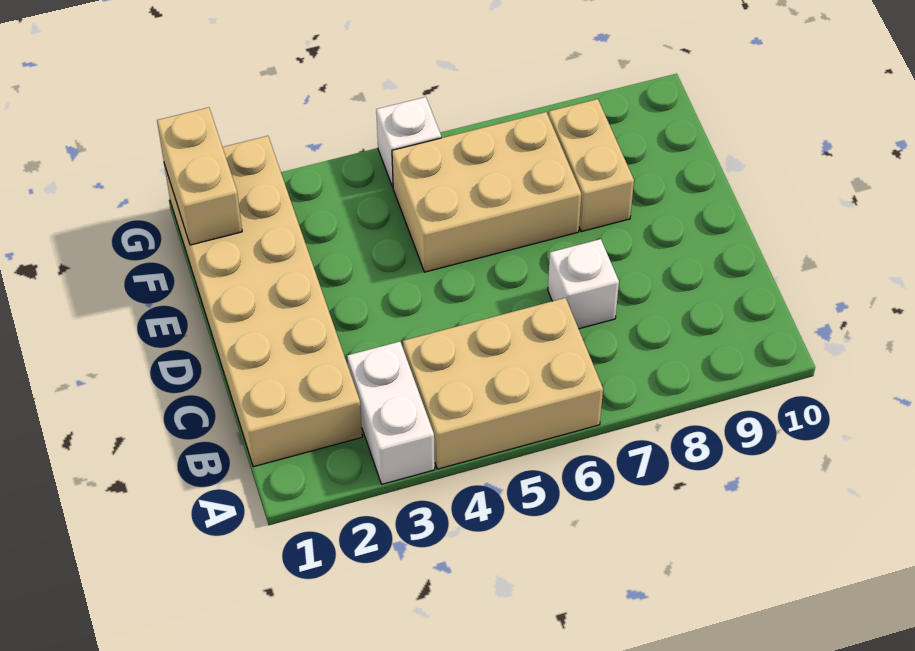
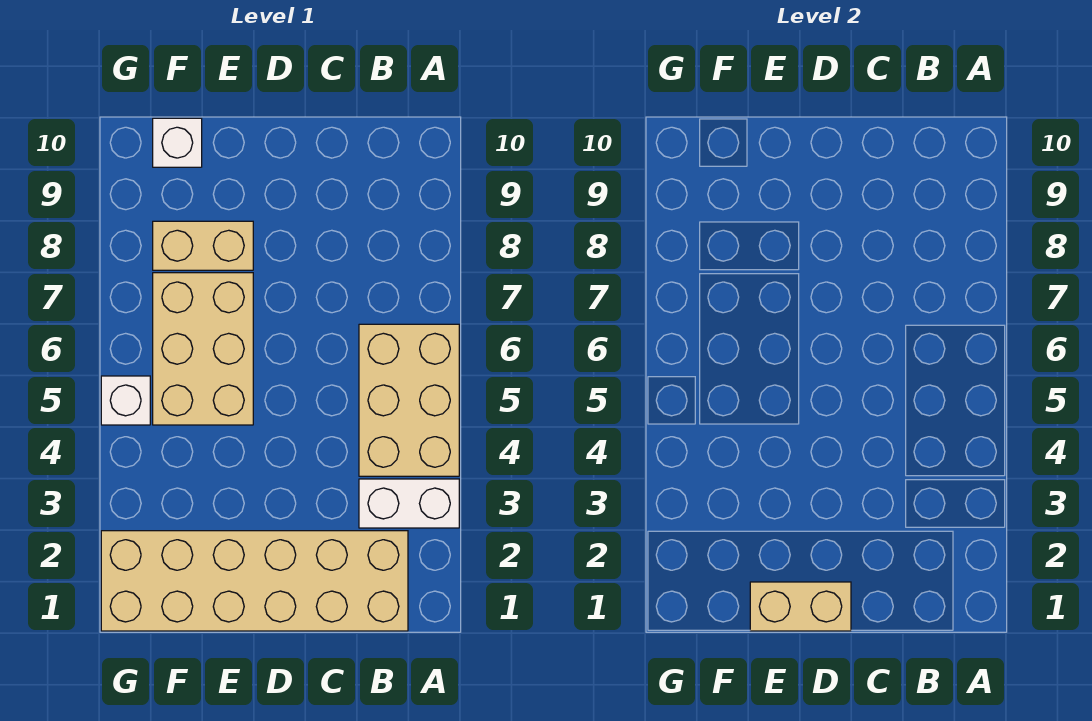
white brick C7 level 1 -> white brick F10 level 1
tan brick F1:G1 level 2 -> tan brick D1:E1 level 2

